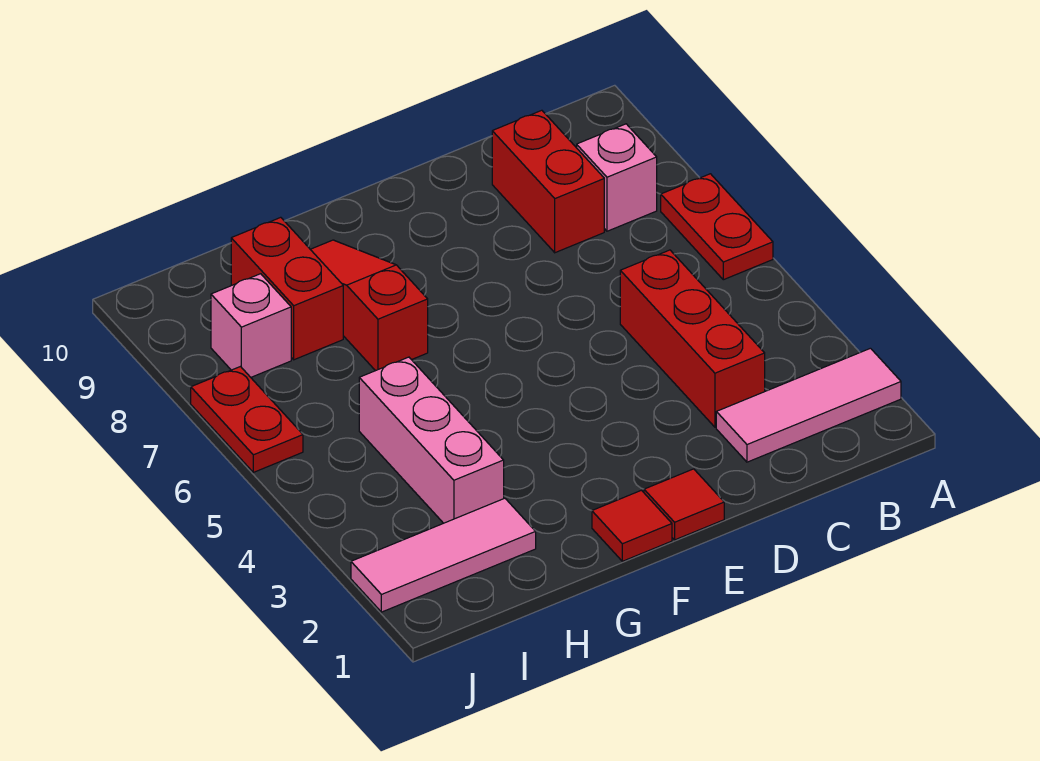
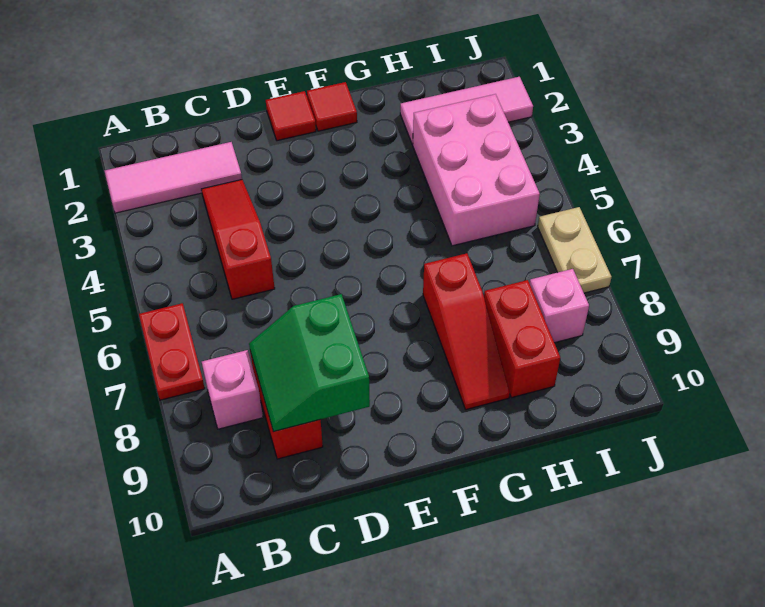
red brick C3:C5 level 1 -> red slope C3:C5 level 1 top 5
none -> green slope C8:D9 level 2 top D
pink brick H3:H5 level 1 -> pink brick H3:I5 level 1
red plate J6:J7 level 1 -> tan plate J6:J7 level 1

